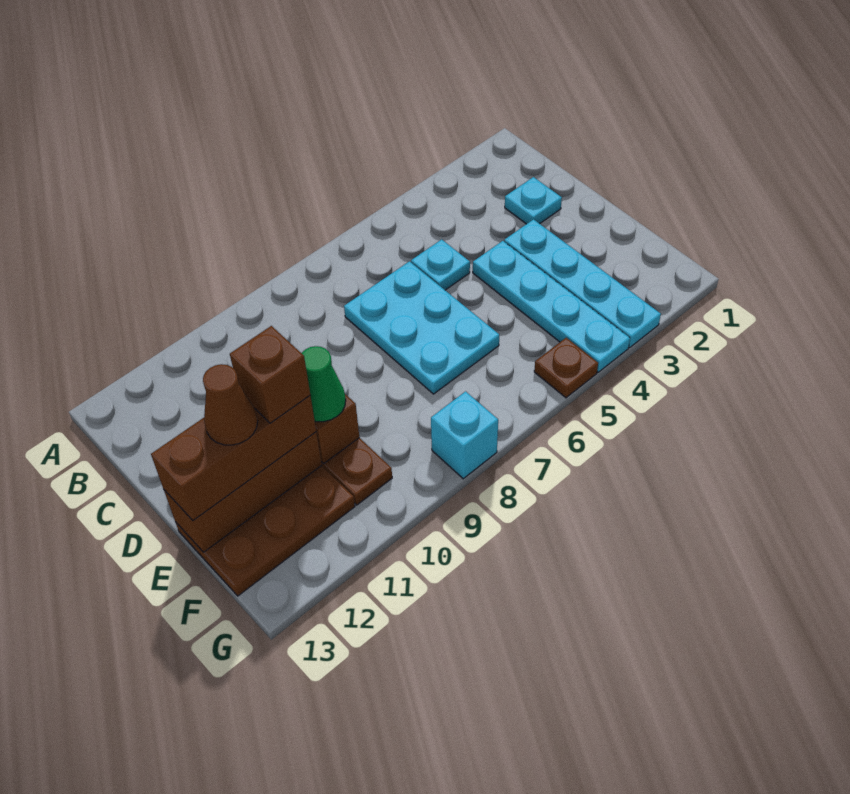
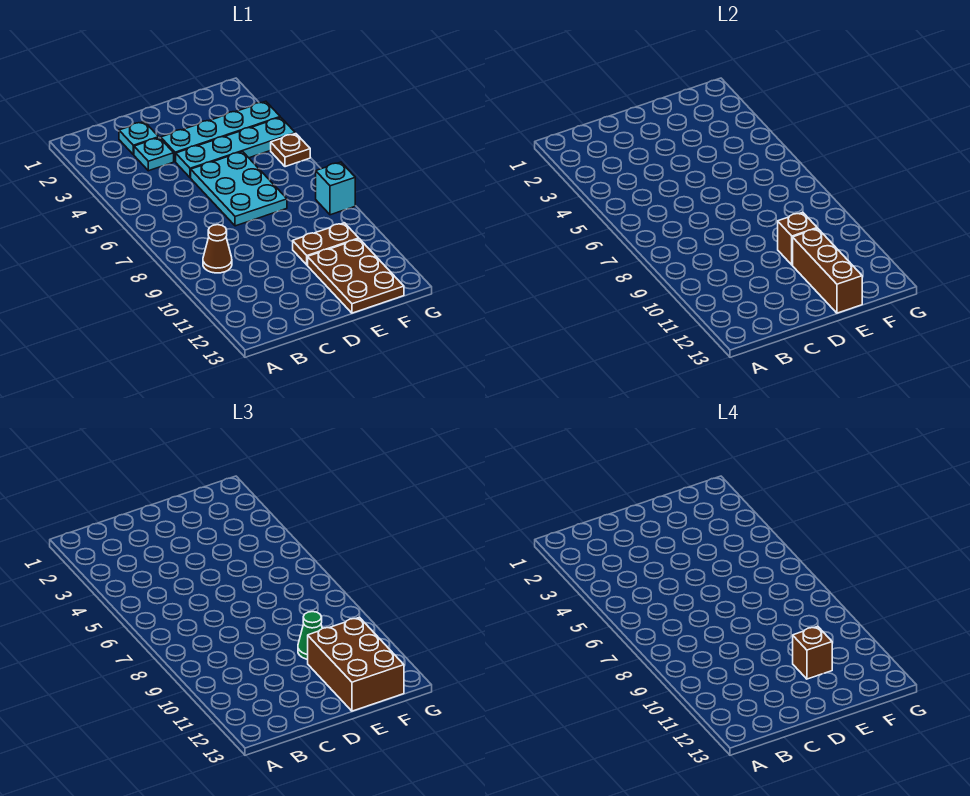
cyan plate C5 level 1 -> cyan plate C3 level 1
cyan plate C6:E7 level 1 -> cyan plate D5:E7 level 1
brown brick E11:E13 level 3 -> brown brick E11:F13 level 3
brown cone E12 level 4 -> brown cone B9 level 1

